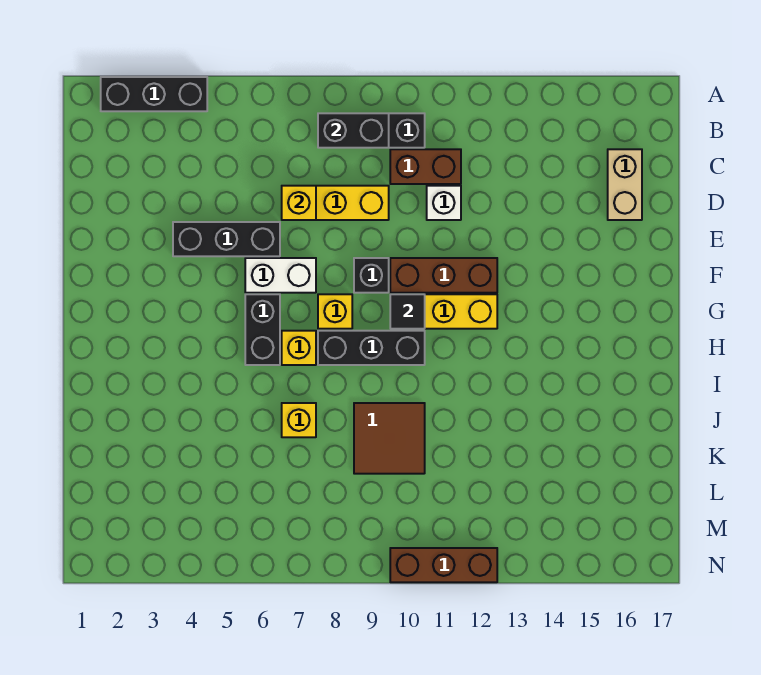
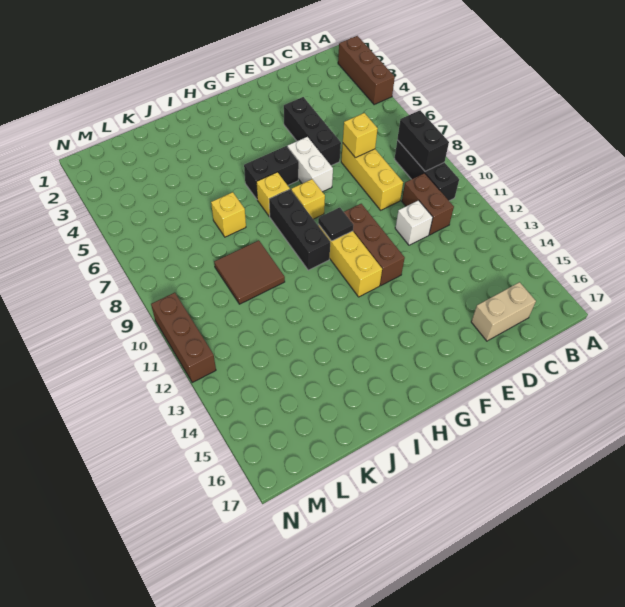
black brick A2:A4 level 1 -> brown brick A2:A4 level 1
black brick F9 level 1 -> none

